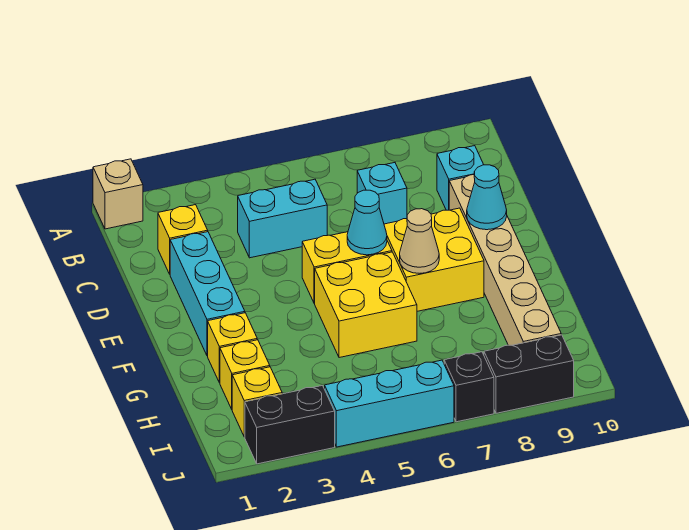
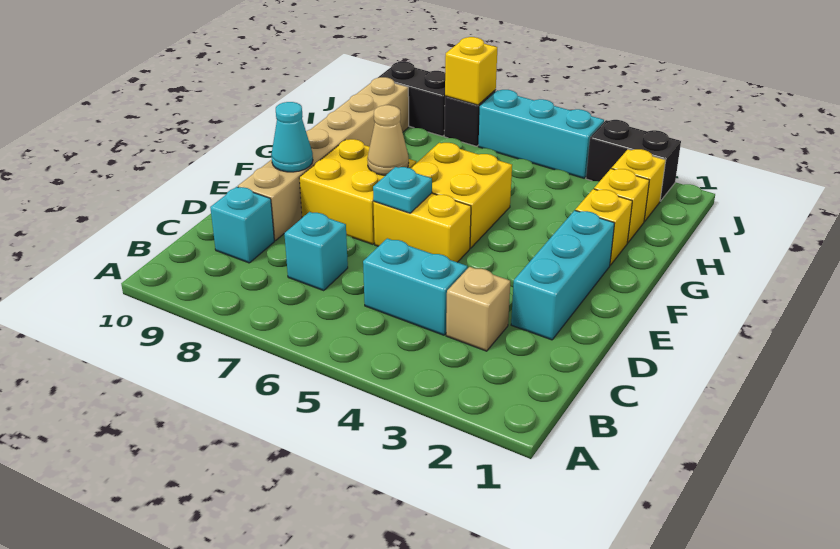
tan brick A1 level 1 -> tan brick C3 level 1
yellow brick C2 level 1 -> yellow brick J7 level 2
cyan cone E6 level 2 -> cyan plate E6 level 2

